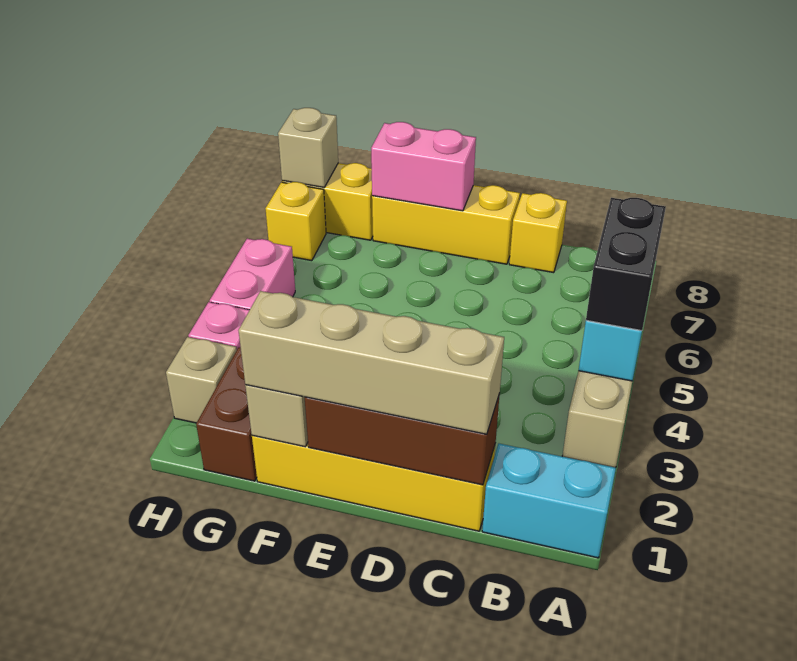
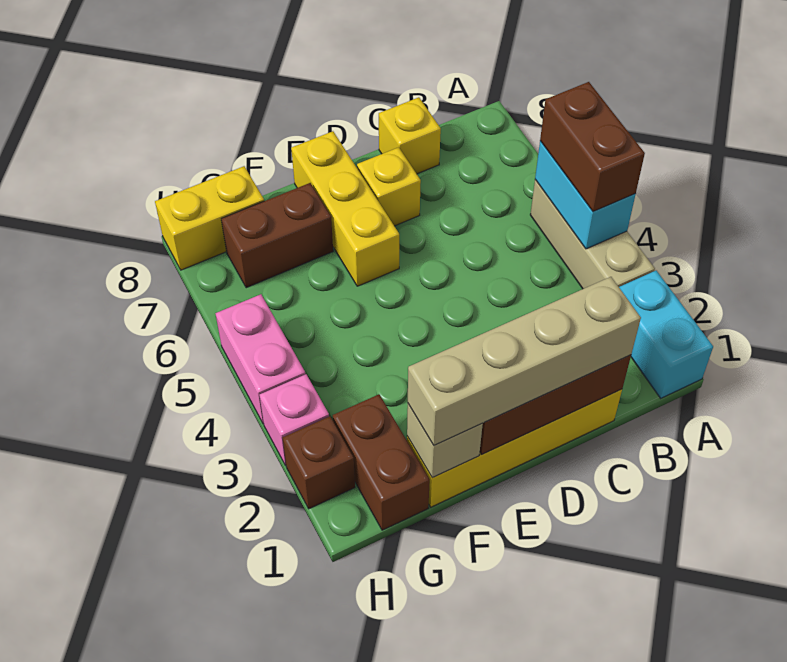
cyan brick A1:B1 level 1 -> cyan brick A1:A2 level 1
black brick A4:A5 level 3 -> brown brick A4:A5 level 3
yellow brick D8:F8 level 1 -> yellow brick E6:E8 level 1
pink brick E8:F8 level 2 -> none
none -> brown brick F7:G7 level 1
tan brick H2 level 1 -> brown brick H2 level 1
yellow brick H7 level 1 -> yellow brick D7 level 1
tan brick H8 level 2 -> none

